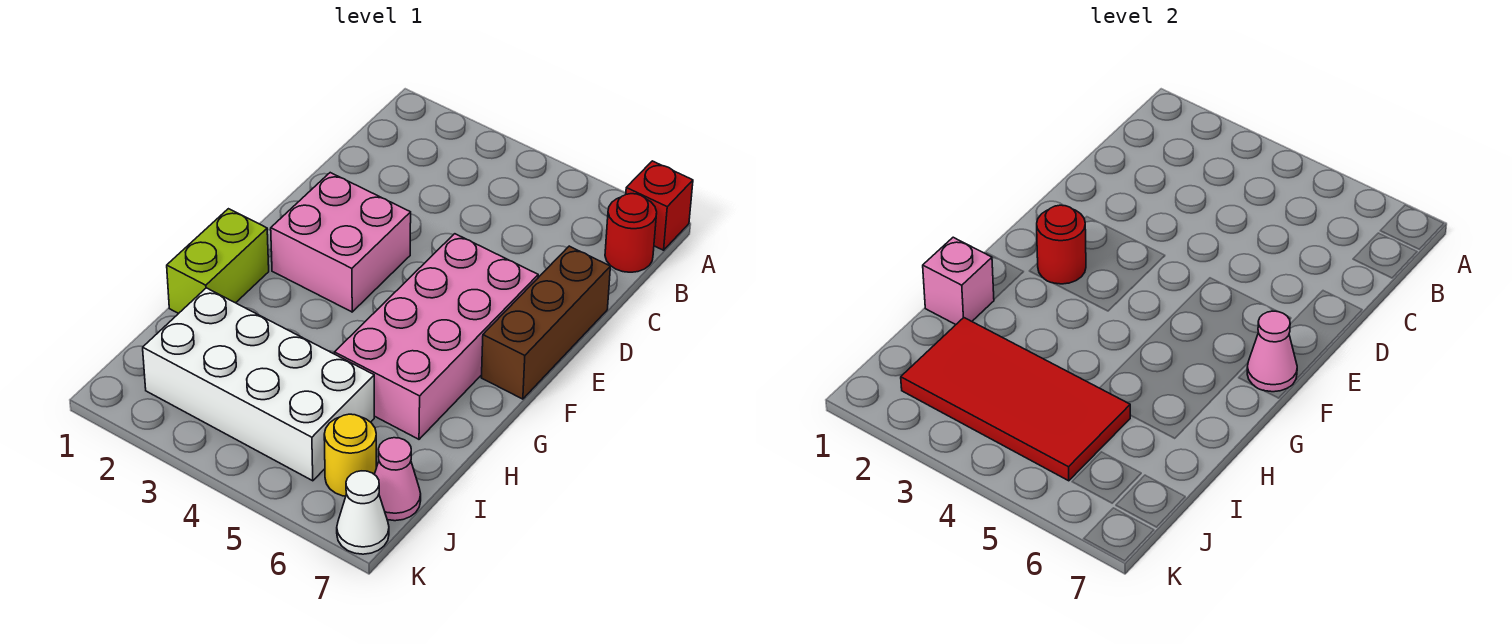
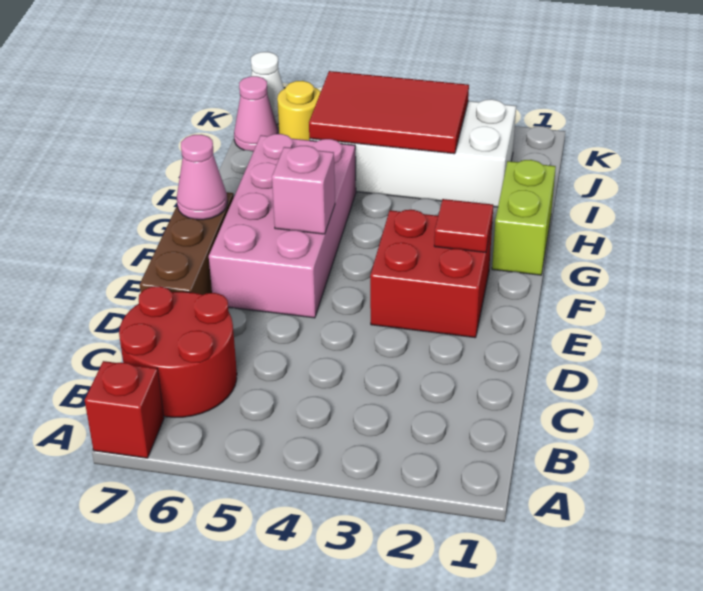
red round brick B7 level 1 -> red round brick B6:C7 level 1
pink brick E2:F3 level 1 -> red brick E2:F3 level 1
red round brick F2 level 2 -> red tile F2 level 2
pink brick H1 level 2 -> pink brick F5 level 2
red tile I2:J5 level 2 -> red tile I3:J5 level 2

